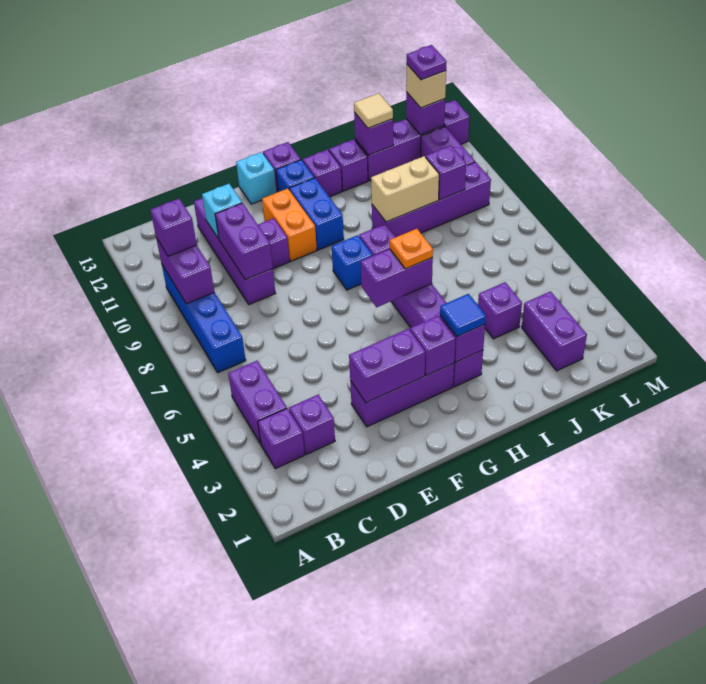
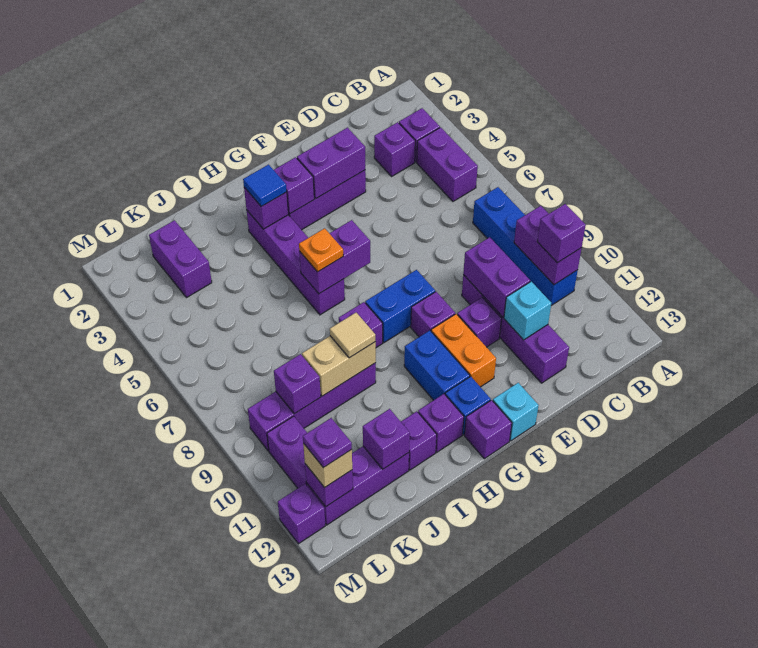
blue brick G8 level 1 -> blue brick F8:G8 level 1
purple brick J4 level 1 -> purple brick F9 level 1
tan tile J12 level 3 -> tan tile I9 level 3

